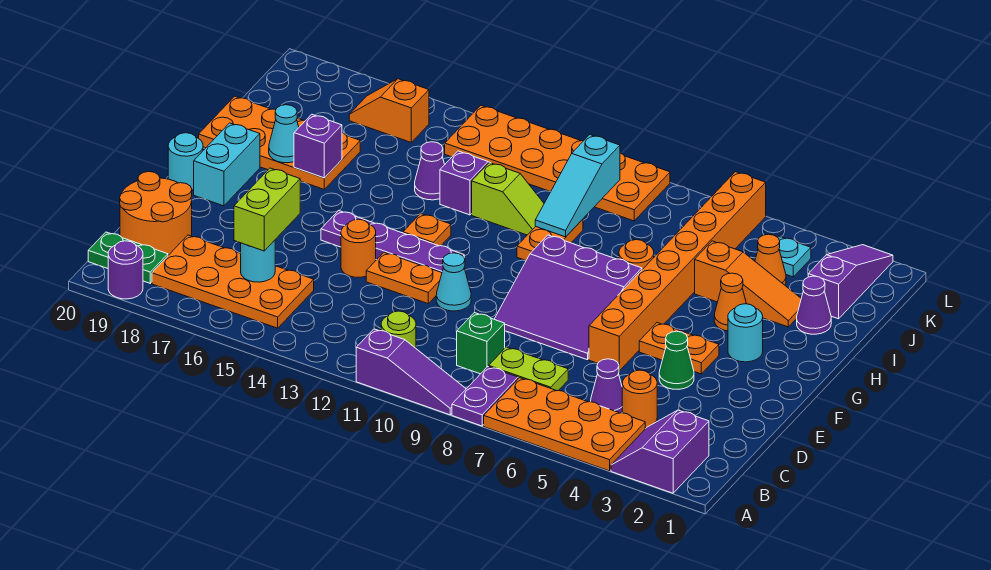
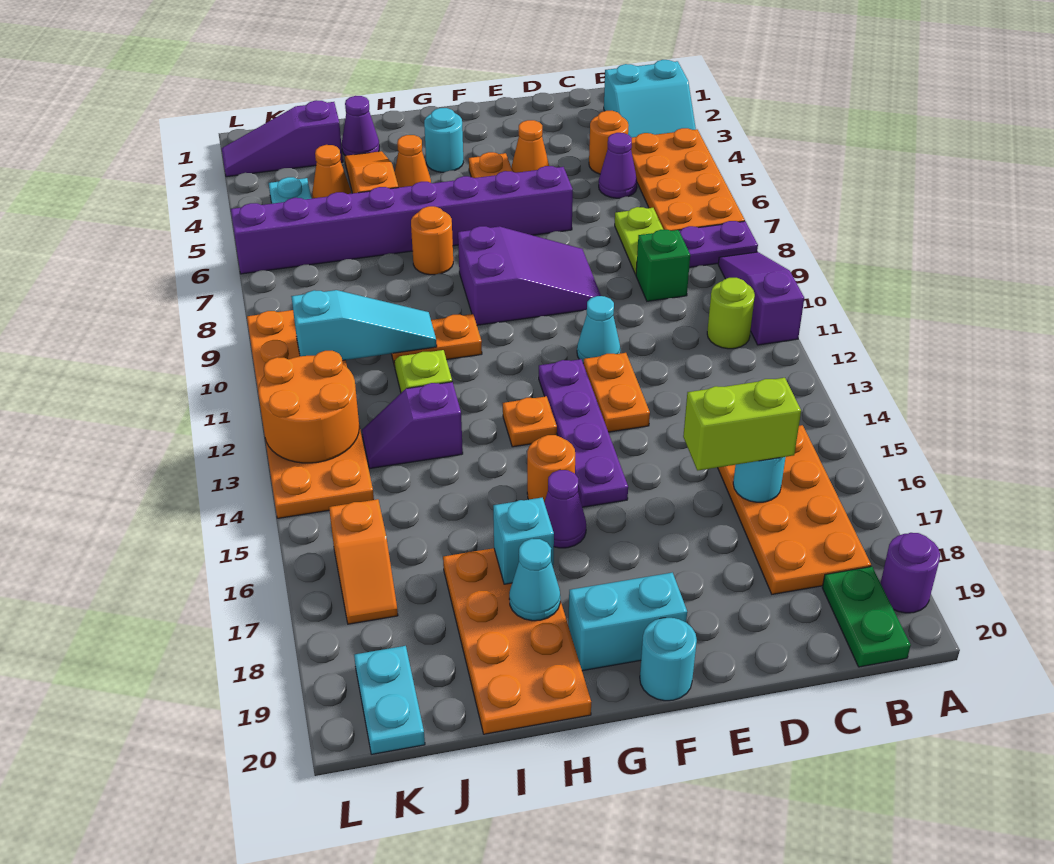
purple slope A2:B3 level 1 top 2 -> cyan slope A2:B3 level 1 top 2
orange round brick C19:D20 level 1 -> orange round brick K12:L13 level 2
green cone E4 level 1 -> orange cone E4 level 1
orange brick E6:L6 level 1 -> purple brick E6:L6 level 1
purple slope E7:G9 level 1 top G -> purple slope E8:G9 level 1 top G
orange round brick E14 level 1 -> orange round brick G15 level 1
purple brick H17 level 2 -> cyan brick H17 level 2
purple cone I14 level 1 -> purple cone G16 level 1
none -> cyan plate K19:K20 level 1

